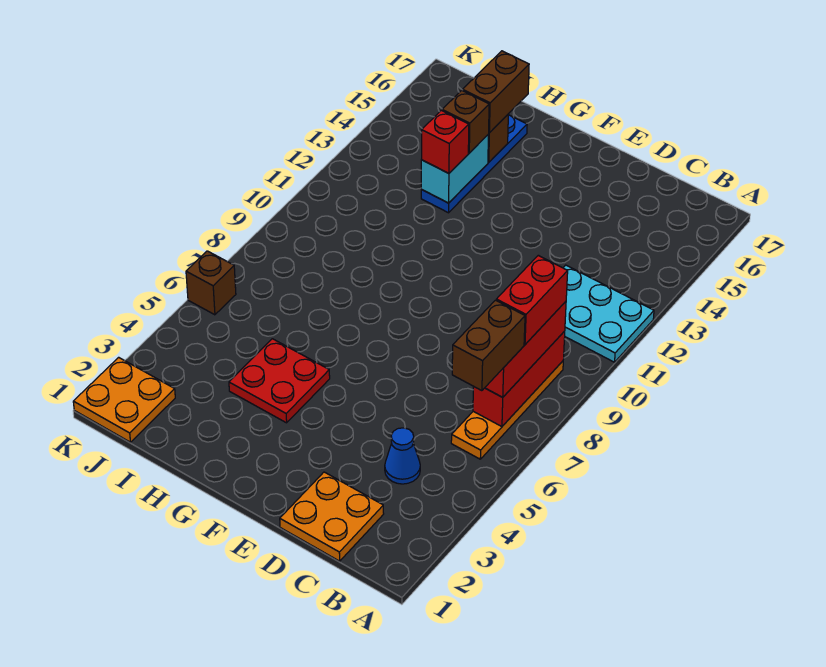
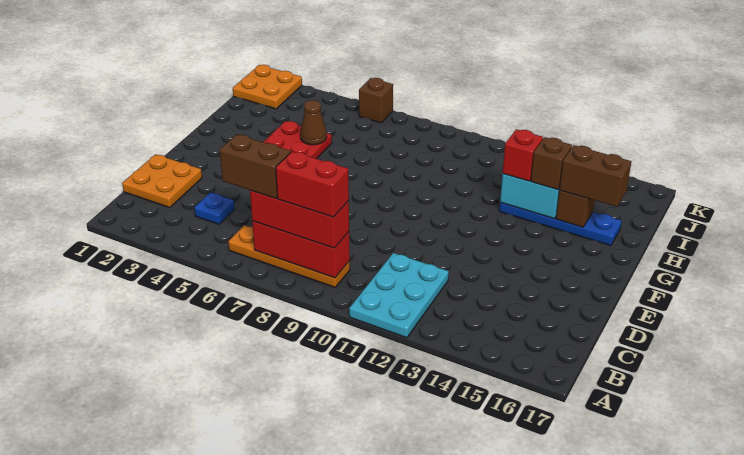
blue cone C4 level 1 -> blue plate C4 level 1
none -> brown cone H5 level 2

